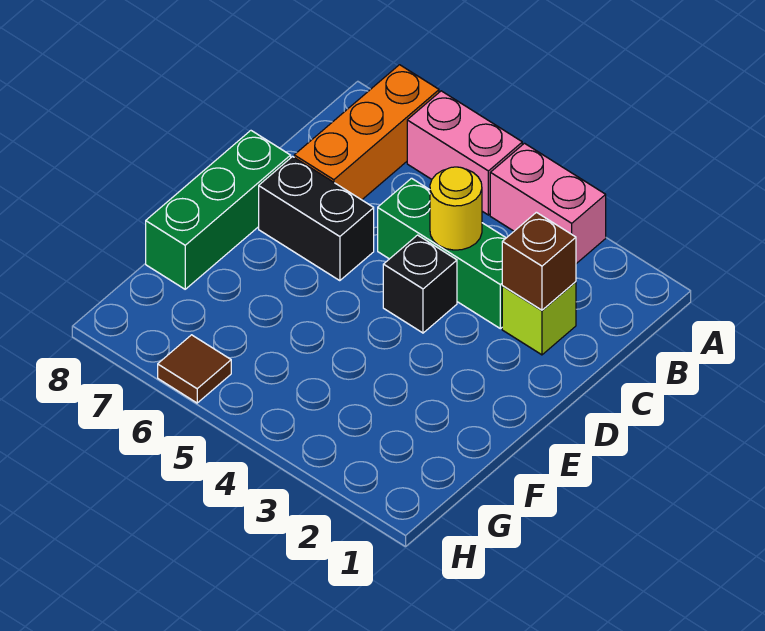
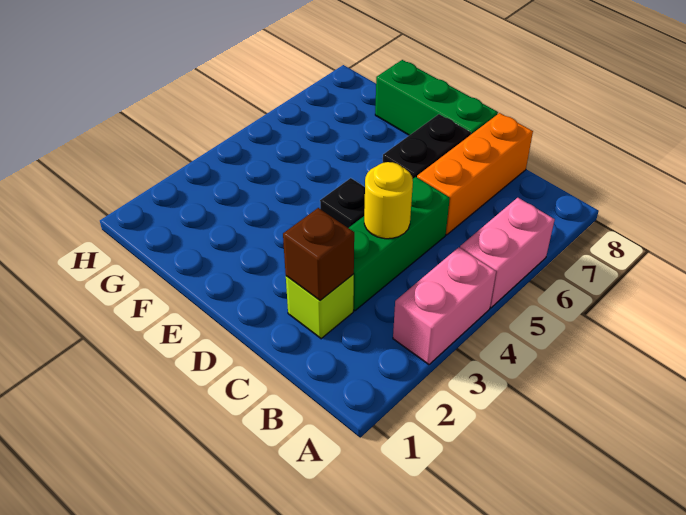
orange brick A7:C7 level 1 -> orange brick C6:C8 level 1
brown tile H6 level 1 -> none

